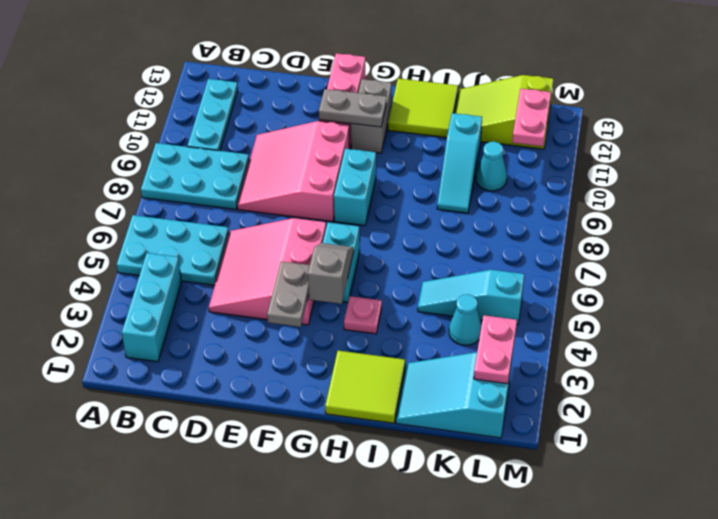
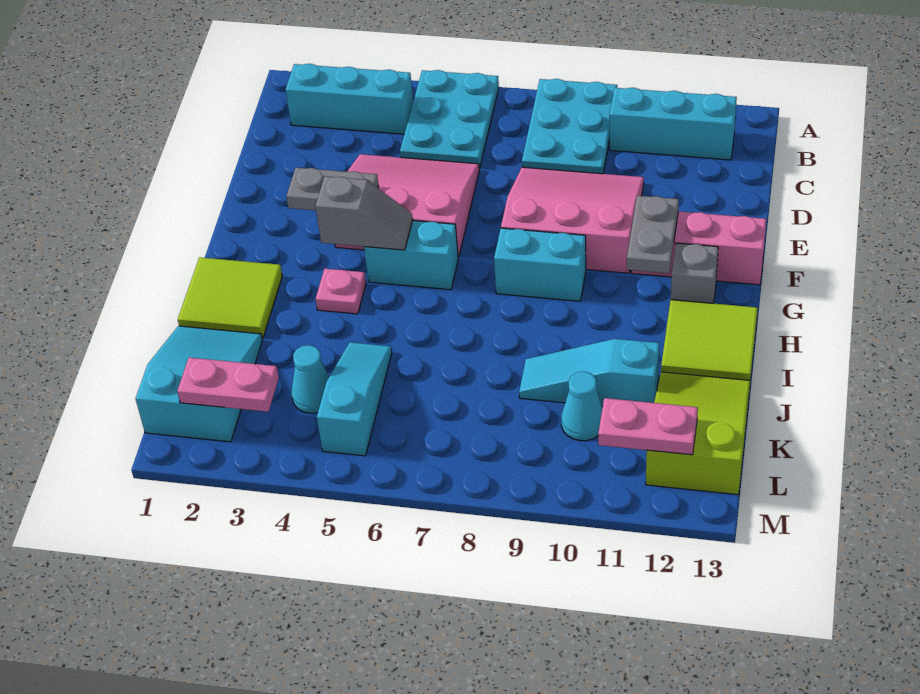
cyan plate B10:B12 level 1 -> cyan brick B10:B12 level 1
grey brick G11:G12 level 1 -> grey brick G12 level 1

